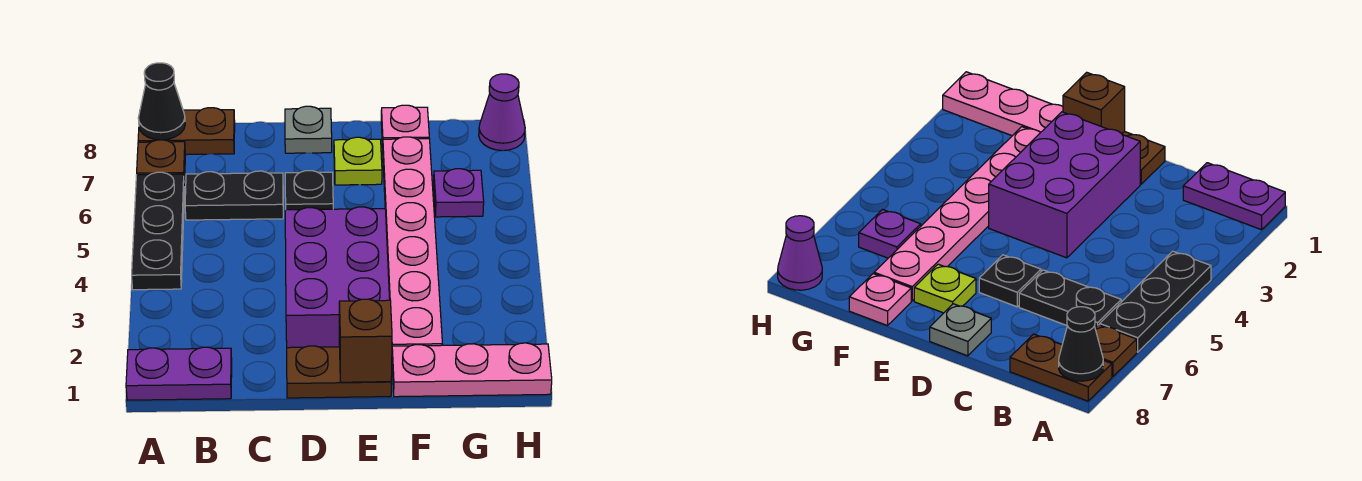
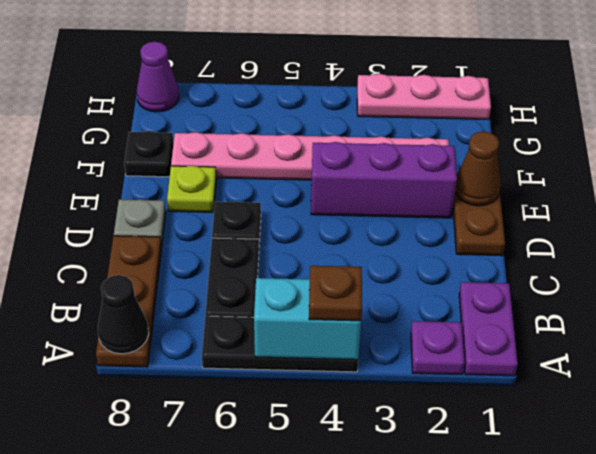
none -> cyan brick A4:A5 level 2
brown plate A7 level 1 -> brown plate A4 level 3
brown plate A8:B8 level 1 -> brown plate A8:C8 level 1
purple brick D2:E4 level 1 -> purple brick E2:E4 level 1
brown brick E1 level 2 -> brown cone E1 level 2
pink plate F1:H1 level 1 -> pink plate H1:H3 level 1
pink plate F8 level 1 -> black plate F8 level 1
purple plate G6 level 1 -> purple plate A2 level 1

